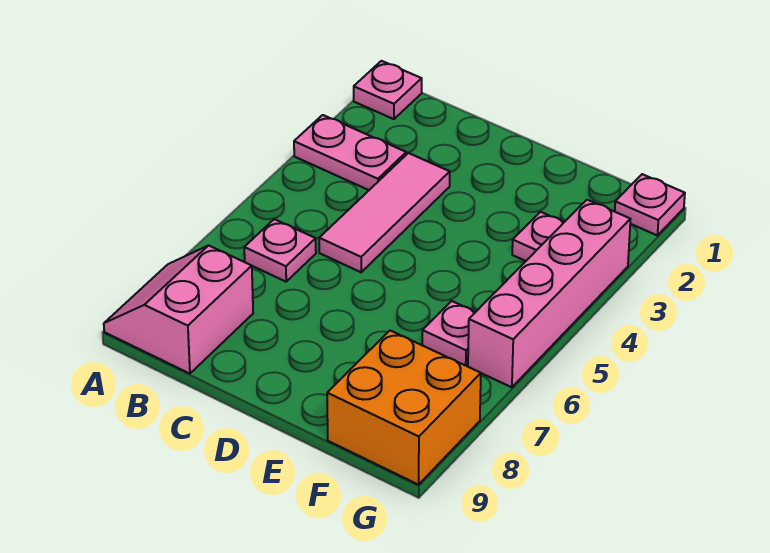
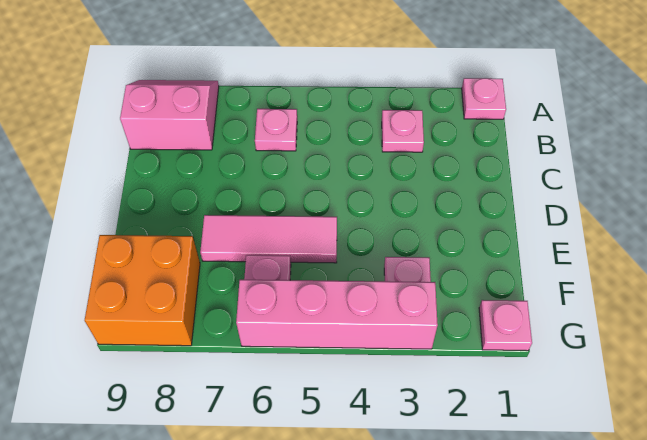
pink plate A3:B3 level 1 -> pink plate B3 level 1
pink tile C3:C5 level 1 -> pink tile E5:E7 level 1

